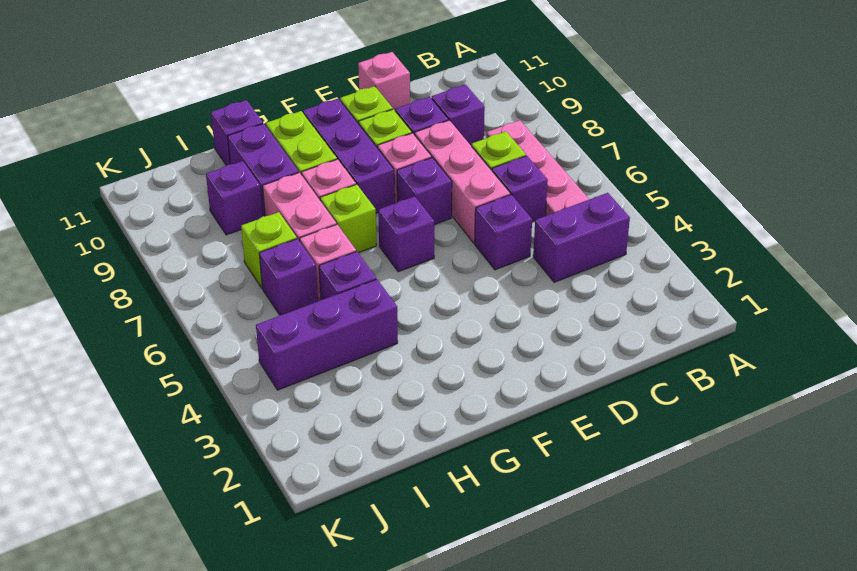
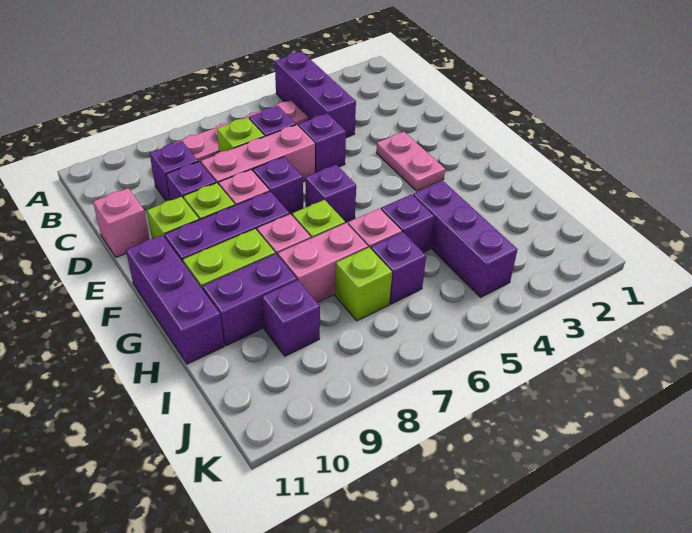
purple brick B4:C4 level 1 -> purple brick A4:C4 level 1
none -> pink plate E3:F3 level 1
purple brick H11 level 1 -> purple brick F11:H11 level 1

